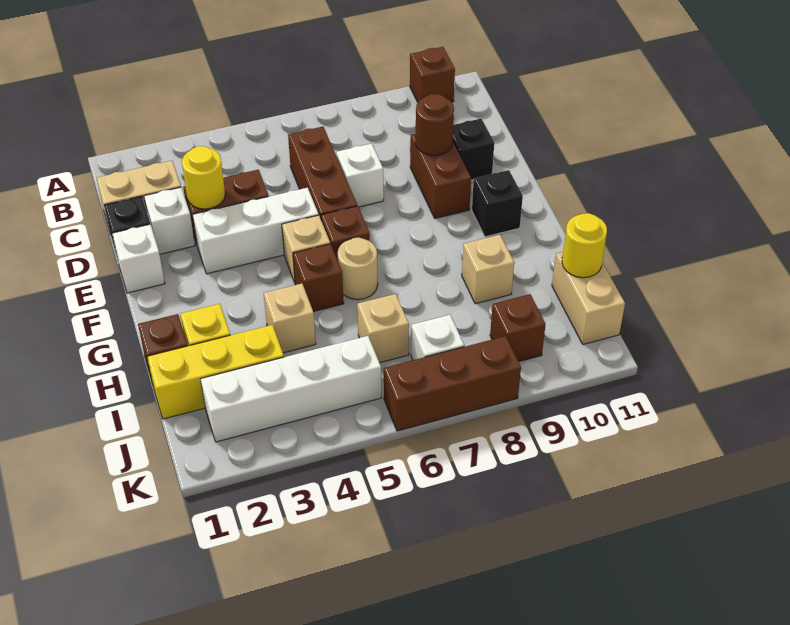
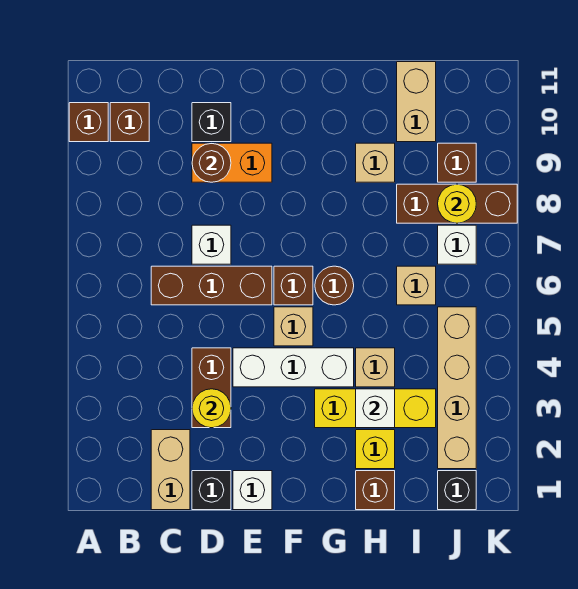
white brick D2 level 1 -> white brick H3 level 2
brown brick D9:E9 level 1 -> orange brick D9:E9 level 1
white brick E3:E5 level 1 -> white brick E4:G4 level 1
black brick F10 level 1 -> black brick J1 level 1
brown brick G5 level 1 -> brown brick B10 level 1
tan round brick G6 level 1 -> brown round brick G6 level 1
yellow brick I1:I3 level 1 -> yellow brick G3:I3 level 1
tan brick I11:J11 level 1 -> tan brick I10:I11 level 1
yellow round brick I11 level 2 -> yellow round brick J8 level 2
white brick J2:J5 level 1 -> tan brick J2:J5 level 1
brown brick K6:K8 level 1 -> brown brick I8:K8 level 1

